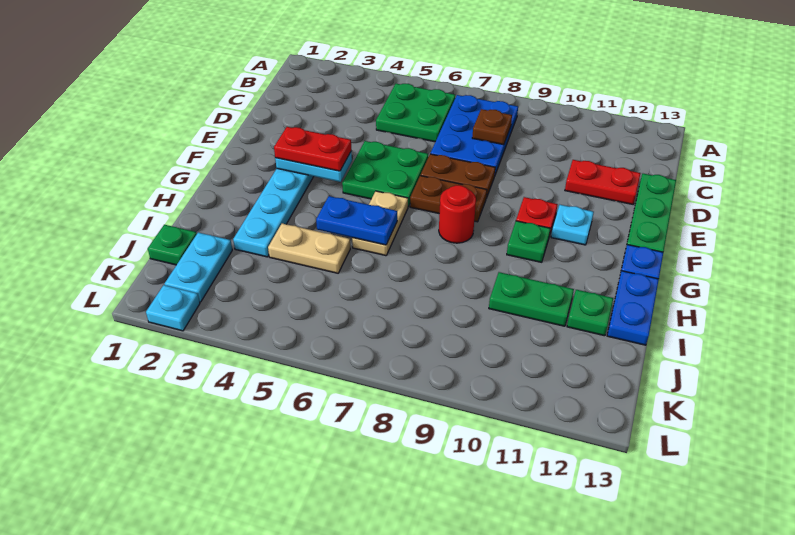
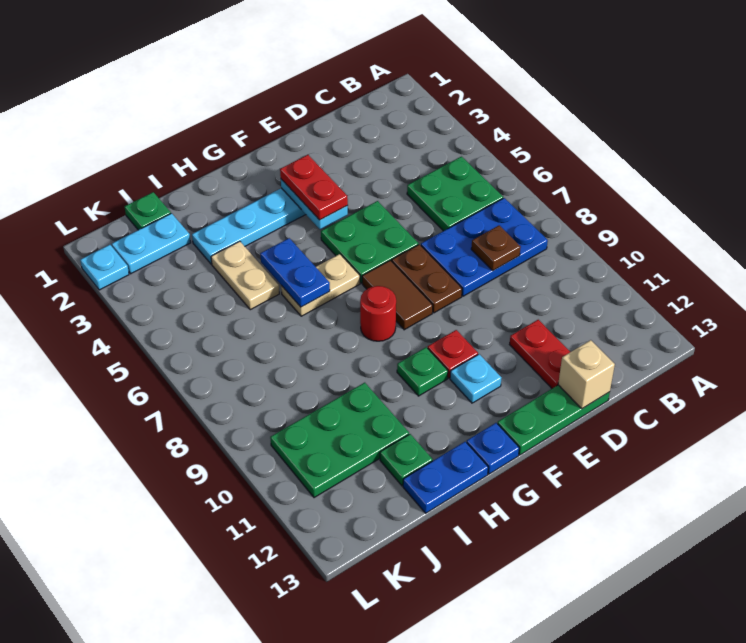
none -> tan brick D13 level 2
brown plate F7:F8 level 1 -> brown tile F7:F8 level 1
green plate I10:I11 level 1 -> green plate I10:K11 level 1

